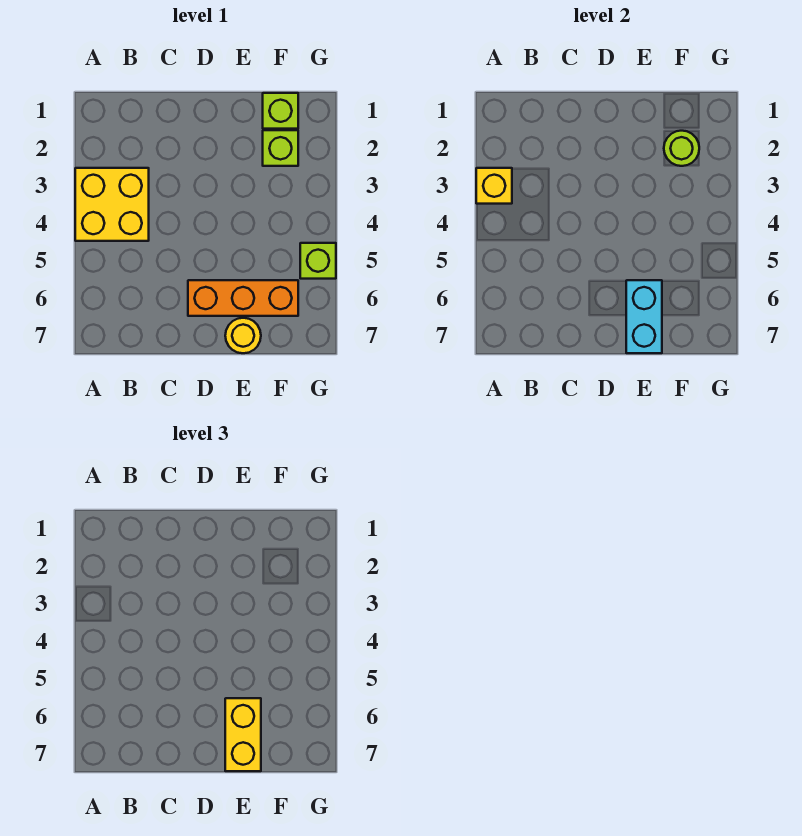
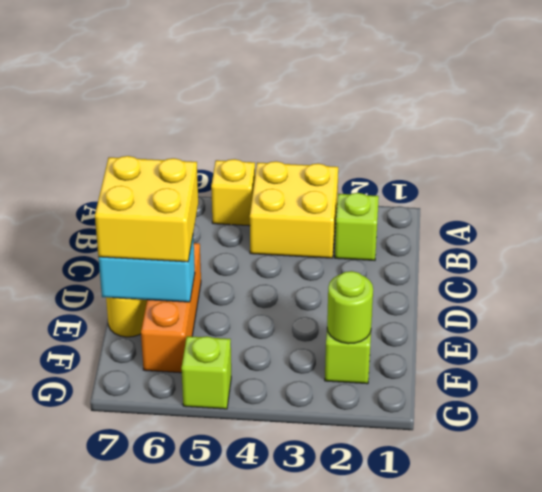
yellow brick A3 level 2 -> yellow brick A5 level 1
yellow brick E6:E7 level 3 -> yellow brick D6:E7 level 3
lime brick F1 level 1 -> lime brick B2 level 1

